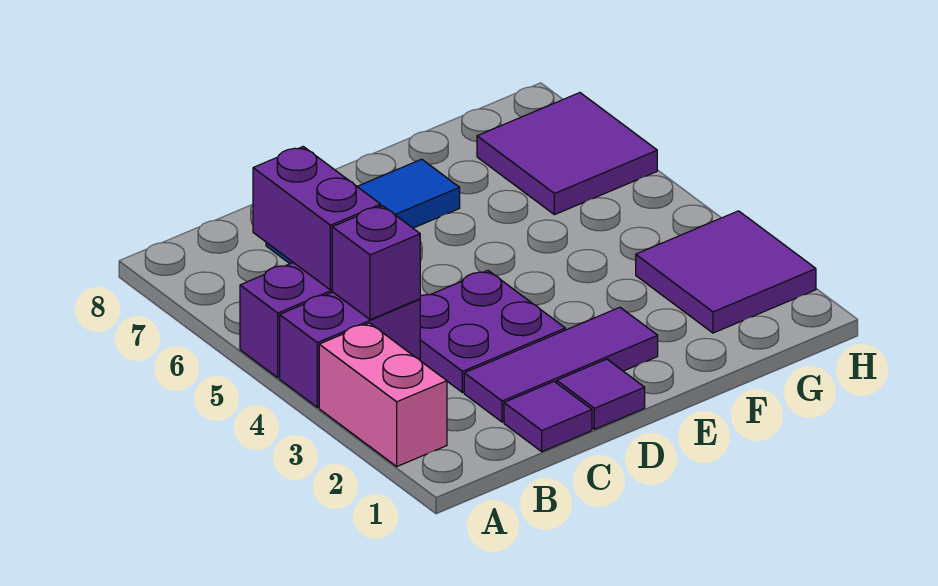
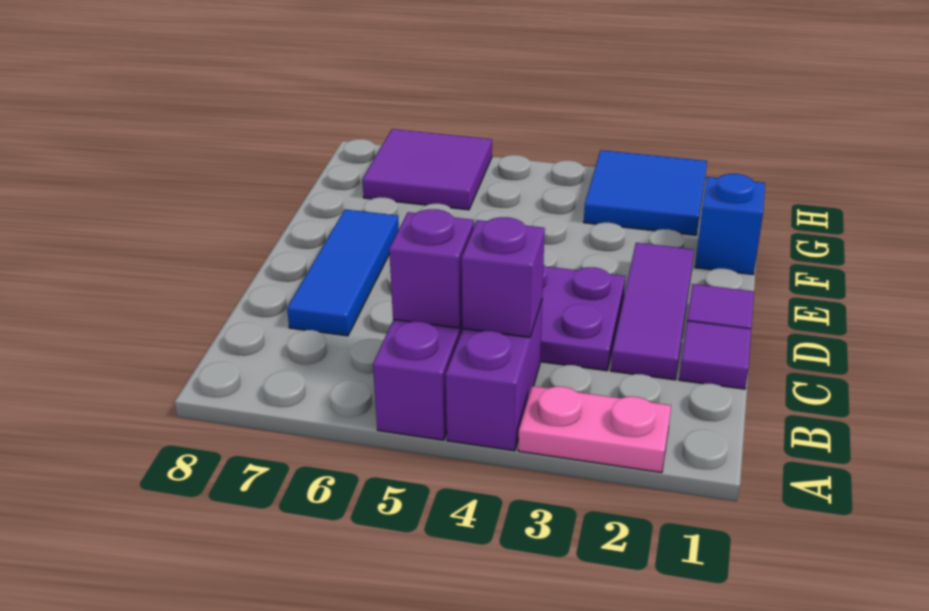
pink brick A2:A3 level 1 -> pink plate A2:A3 level 1
purple brick B5:B6 level 2 -> purple brick B5 level 2
none -> blue brick F1 level 1
purple tile G2:H3 level 1 -> blue tile G2:H3 level 1

